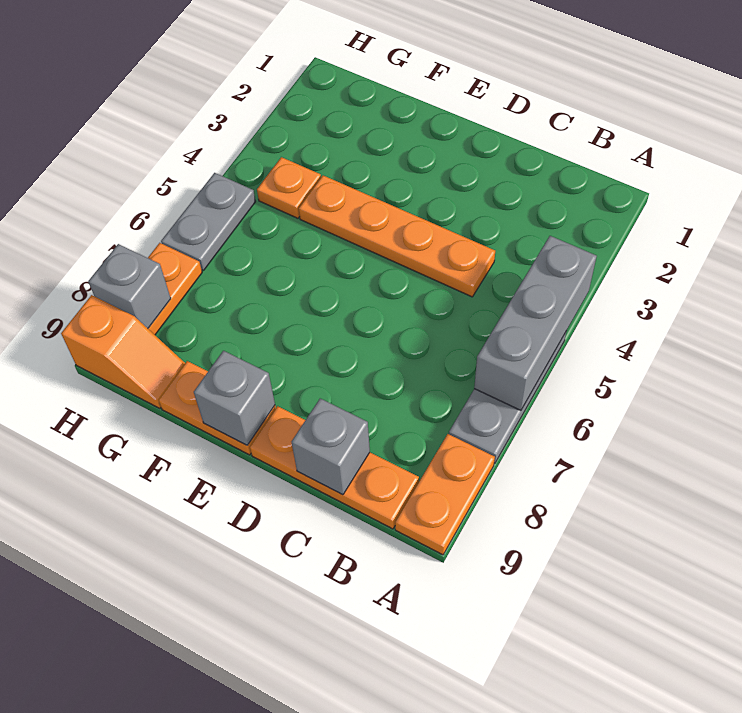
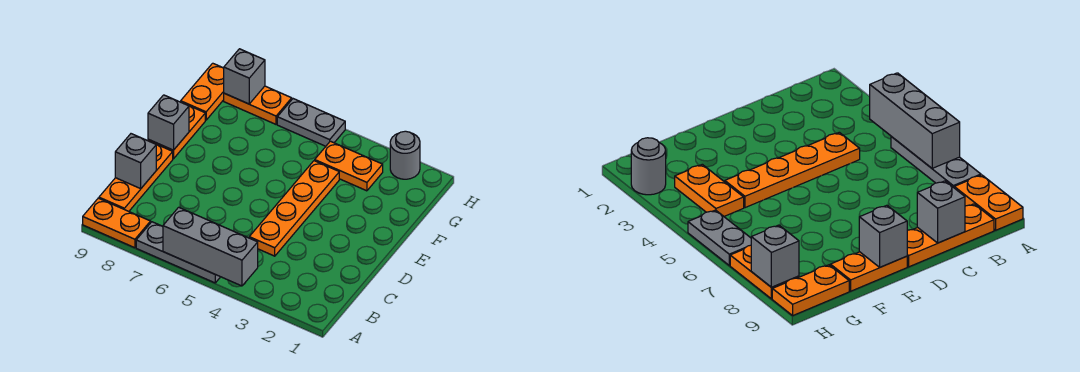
orange plate G4 level 1 -> orange plate G3:G4 level 1
orange slope G9:H9 level 1 top H -> orange plate G9:H9 level 1
none -> grey round brick H2 level 1

